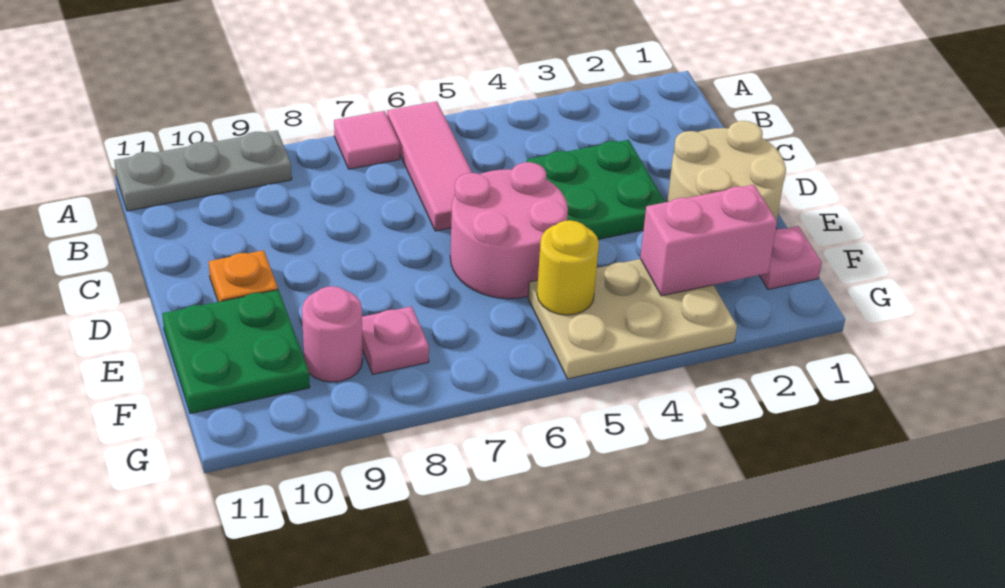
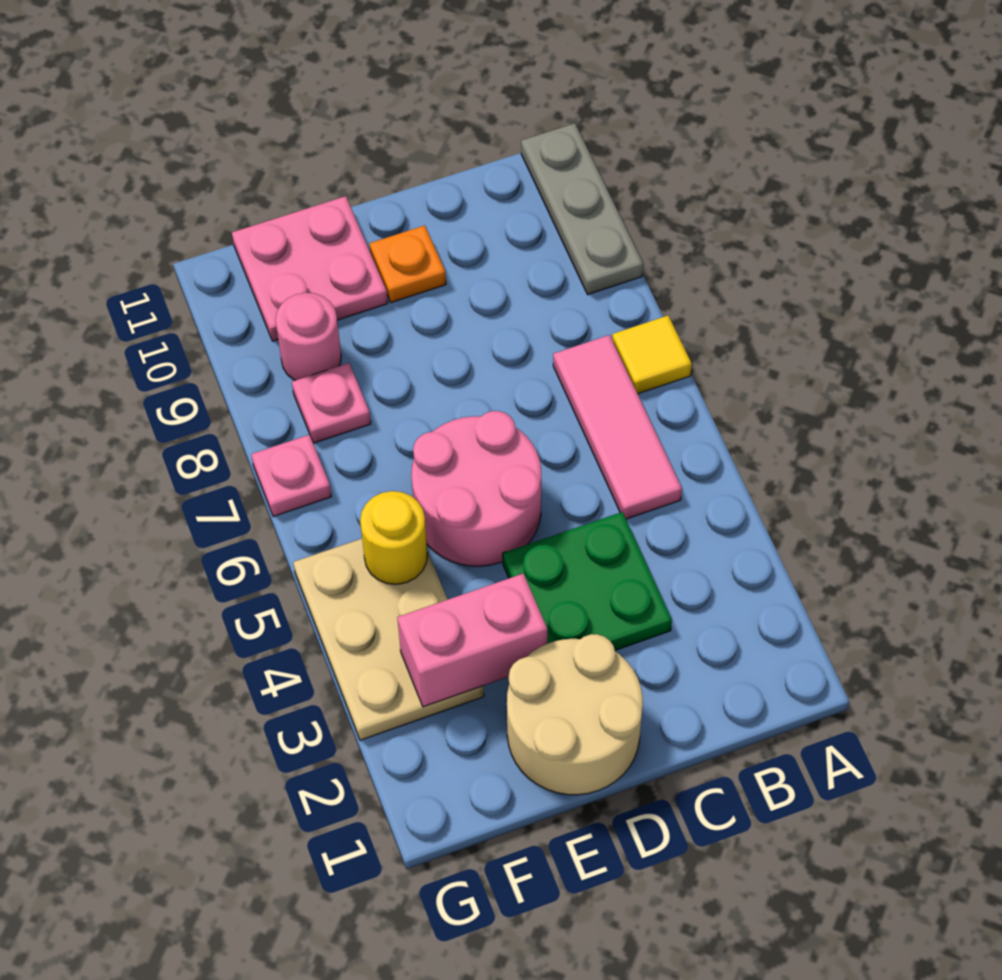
pink tile A6:C6 level 1 -> pink tile B5:B7 level 1
pink tile A7 level 1 -> yellow tile A7 level 1
green plate E10:F11 level 1 -> pink plate E10:F11 level 1
pink plate F1 level 1 -> pink plate G7 level 1
pink brick F2:F3 level 2 -> pink brick E3:F3 level 2

